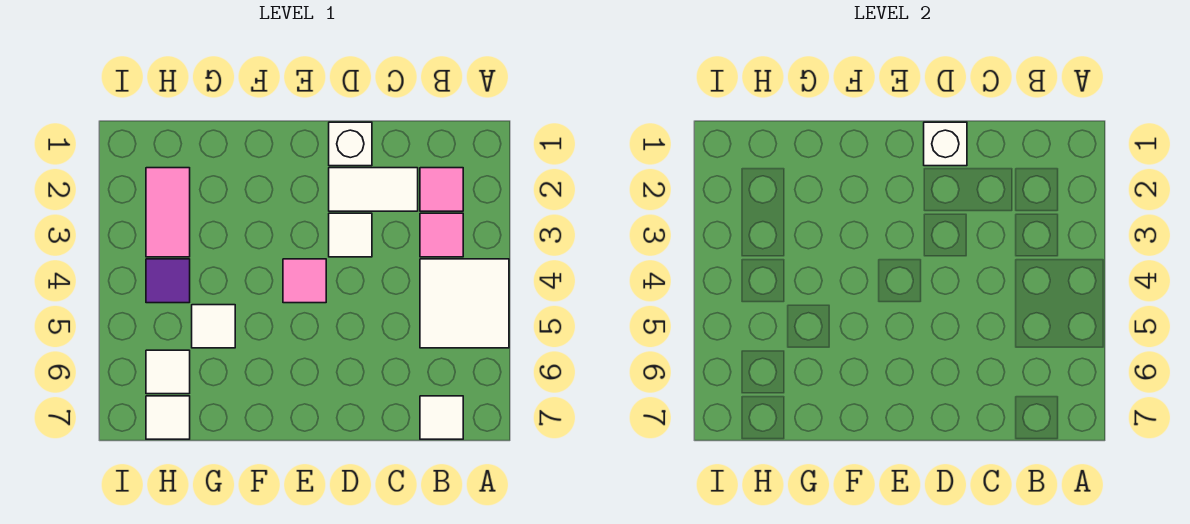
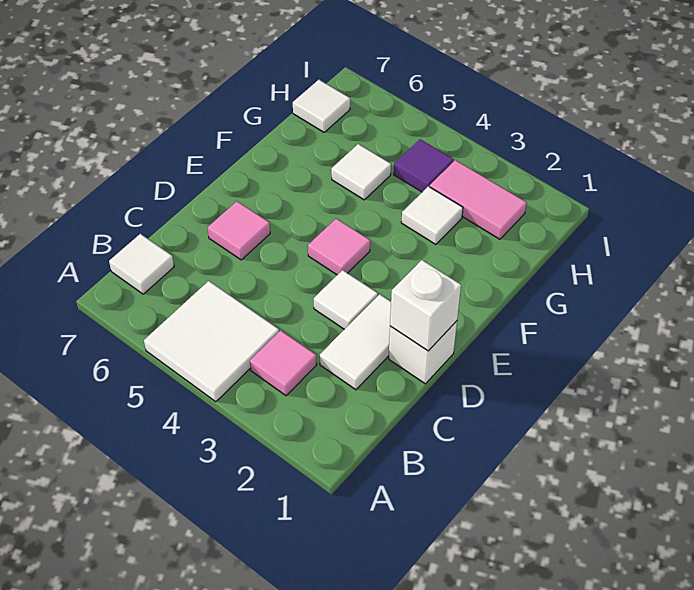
pink tile B2 level 1 -> pink tile D6 level 1
white tile H6 level 1 -> white tile G3 level 1

